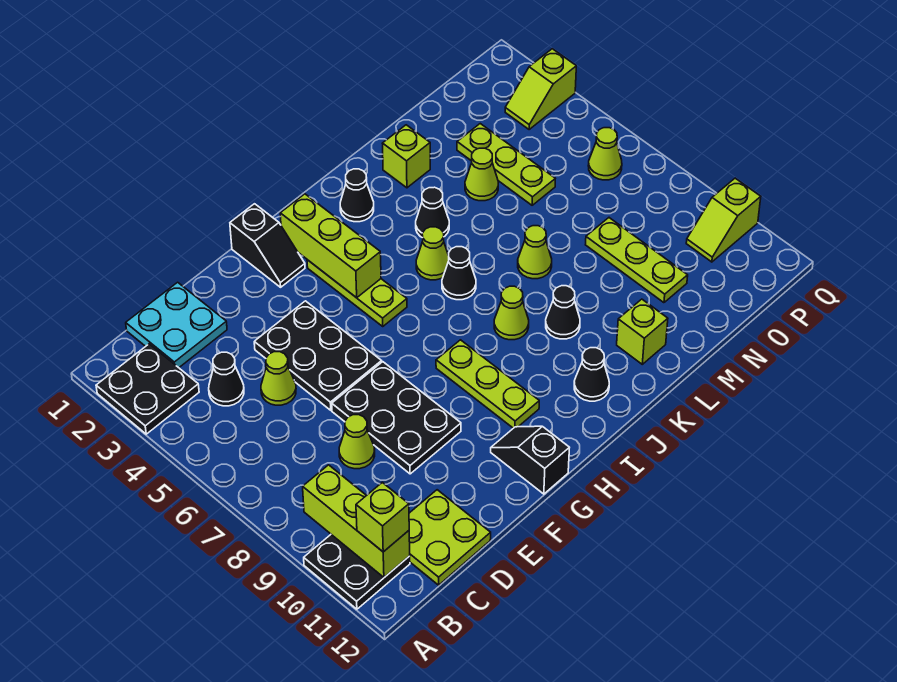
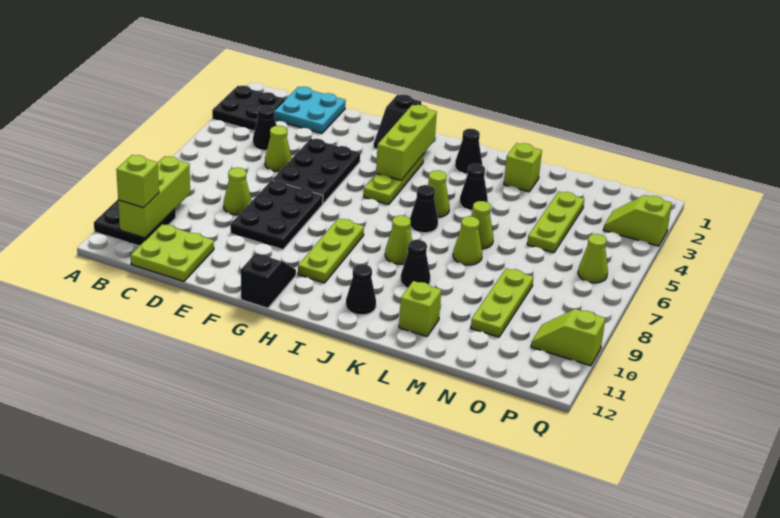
lime cone M4 level 1 -> lime cone L6 level 1

